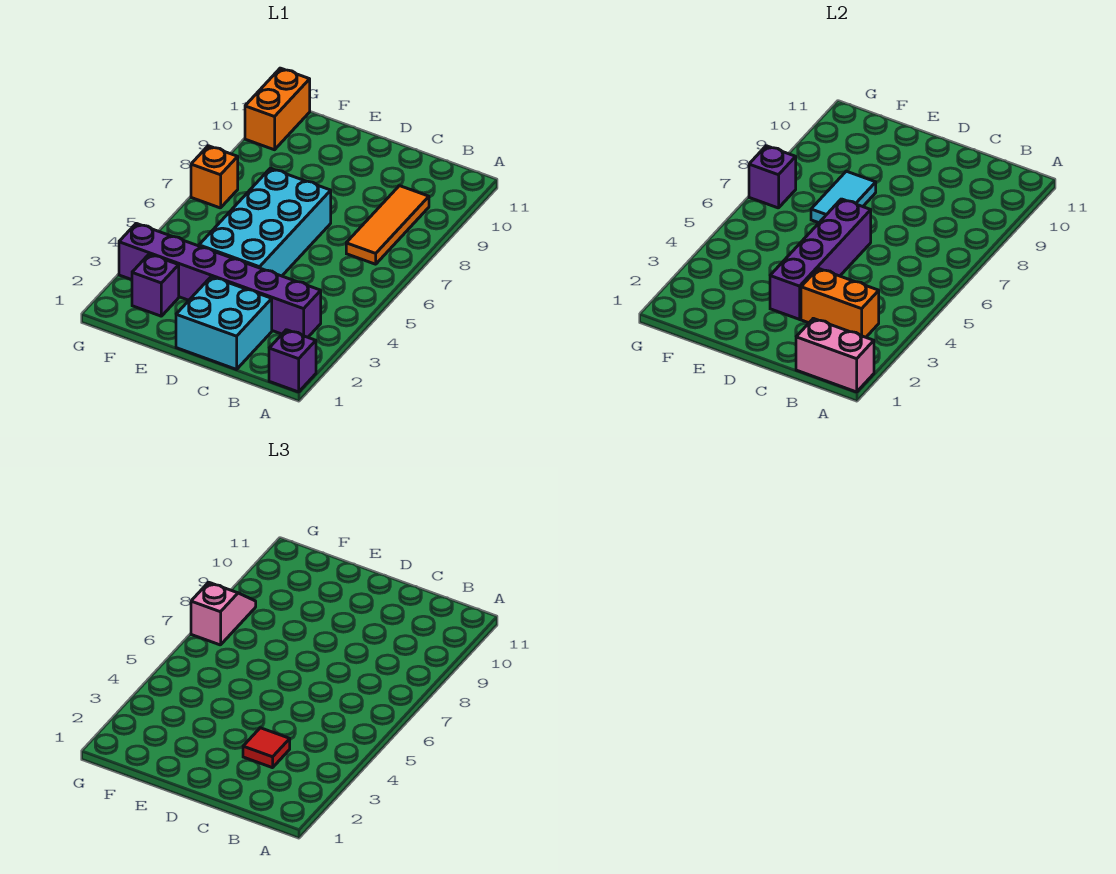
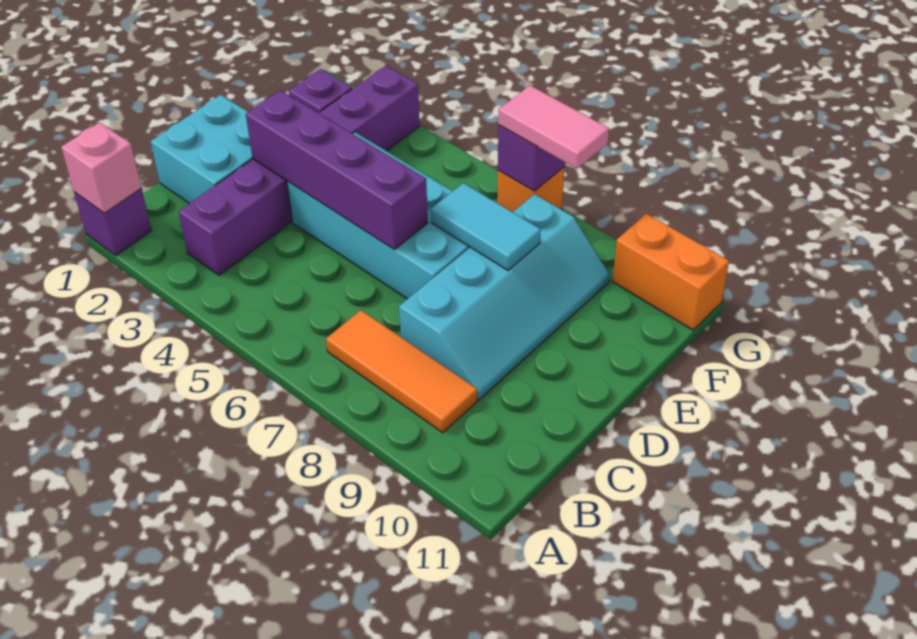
pink brick A1:B1 level 2 -> pink brick A1 level 2
orange brick B3:C3 level 2 -> none
red tile C3 level 3 -> none
none -> cyan slope C8:F9 level 1 top 8
pink slope G7:G8 level 3 top 7 -> pink tile G7:G8 level 3

